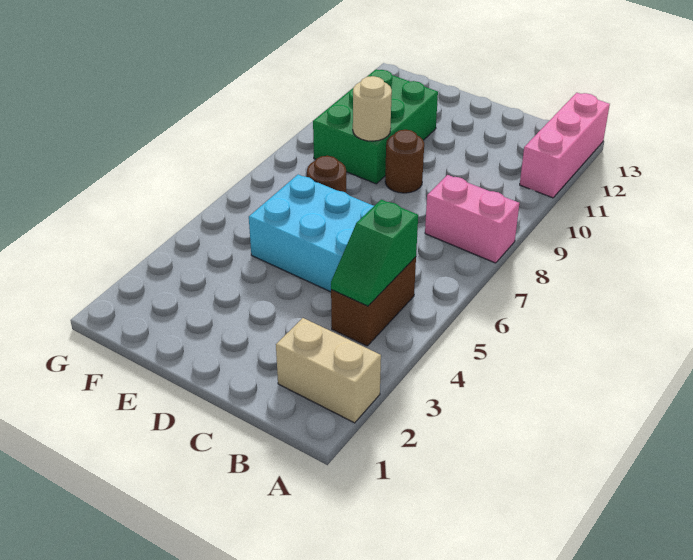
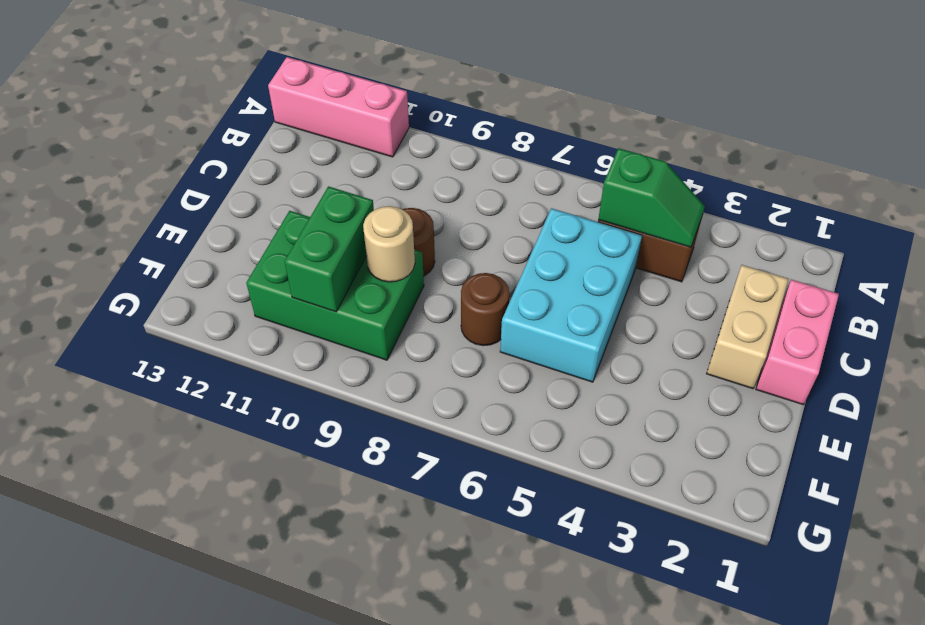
tan brick A2:B2 level 1 -> tan brick C2:D2 level 1
pink brick A8:B8 level 1 -> pink brick C1:D1 level 1
none -> green brick E10:F10 level 2

